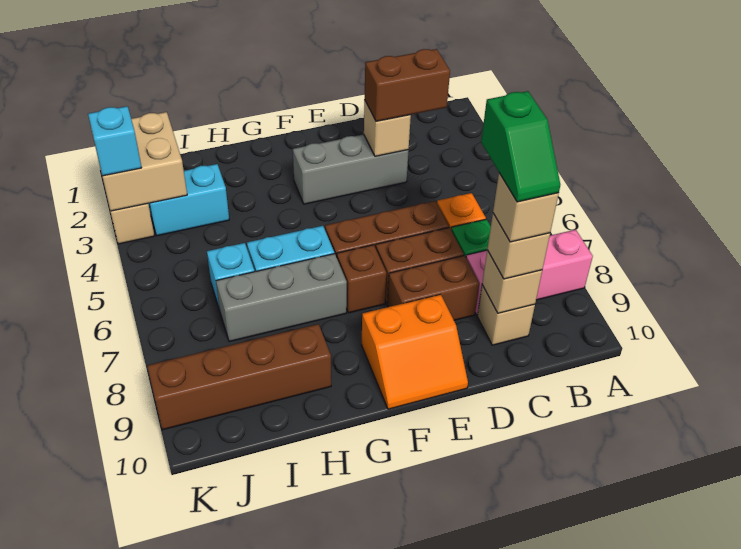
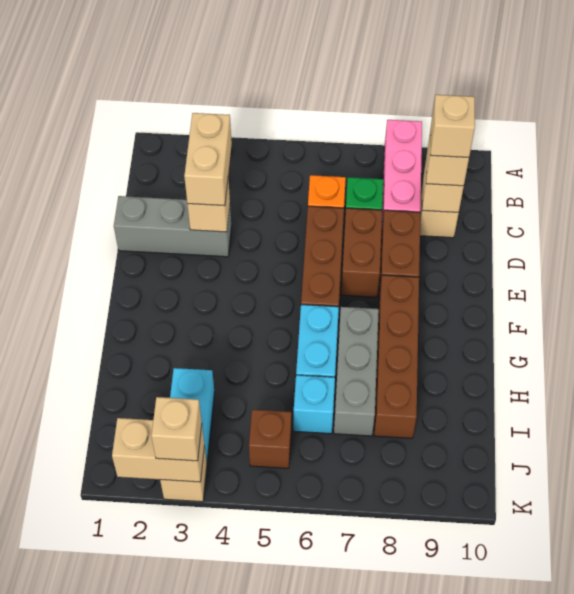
brown brick C3:D3 level 3 -> tan brick C3:D3 level 3
green slope C8:C9 level 5 top 8 -> none
grey brick D3:F3 level 1 -> grey brick D1:D3 level 1
orange slope E9:F10 level 1 top 9 -> none
brown brick F7 level 1 -> brown brick J5 level 1
brown brick H9:K9 level 1 -> brown brick F8:I8 level 1
tan brick J2:K3 level 2 -> tan brick K2:K3 level 2
cyan brick K3 level 3 -> tan brick K3 level 3

